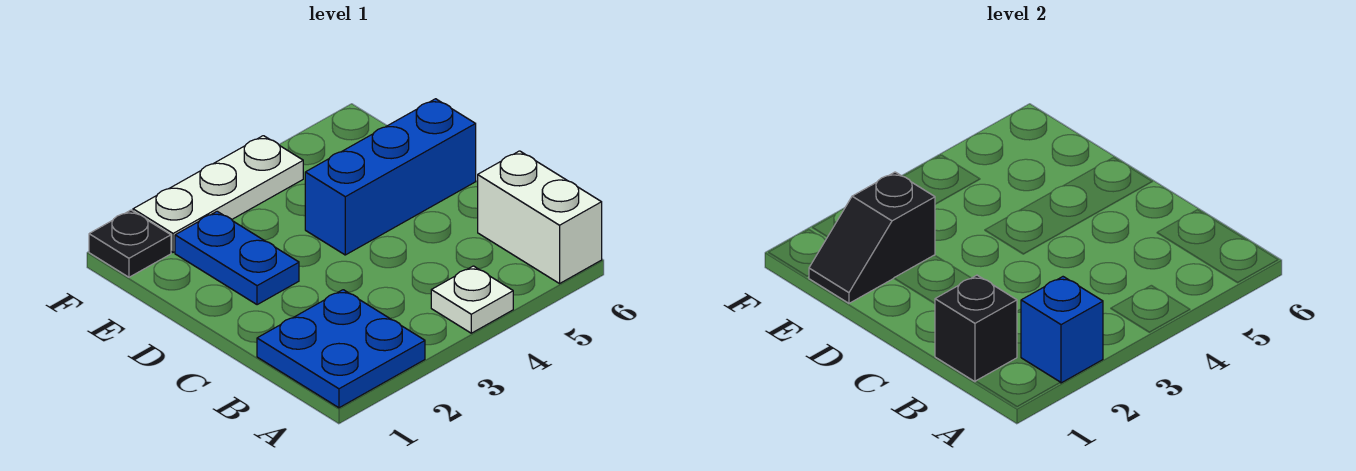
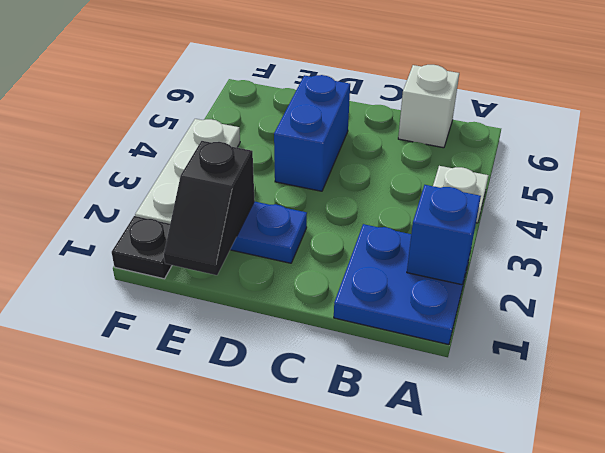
white brick A6:B6 level 1 -> white brick B6 level 1
black brick B1 level 2 -> none
blue brick D4:D6 level 1 -> blue brick D4:D5 level 1

